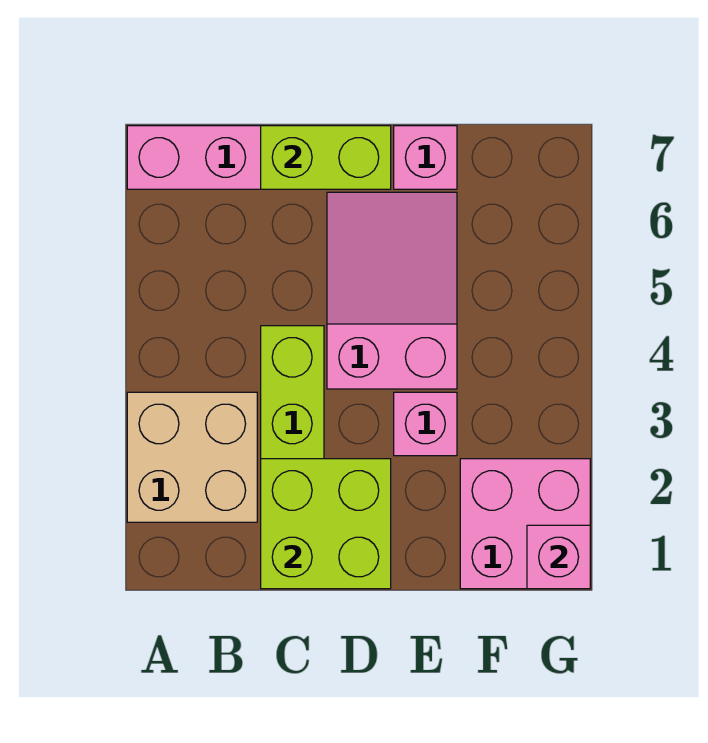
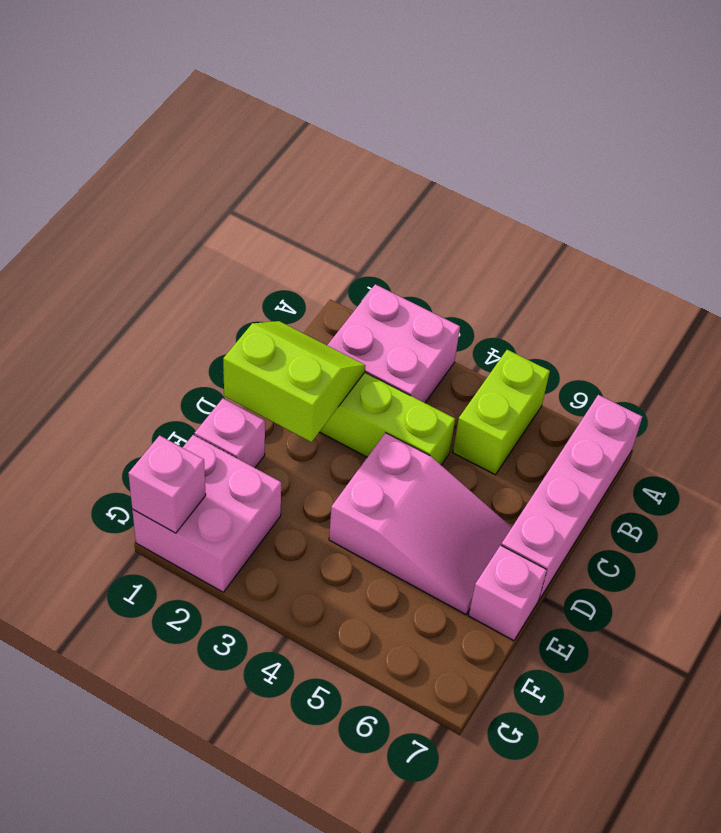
tan brick A2:B3 level 1 -> pink brick A2:B3 level 1
lime brick C1:D2 level 2 -> lime slope C1:D2 level 2 top D
lime brick C7:D7 level 2 -> lime brick A5:B5 level 1
pink brick E3 level 1 -> pink brick E1 level 1

